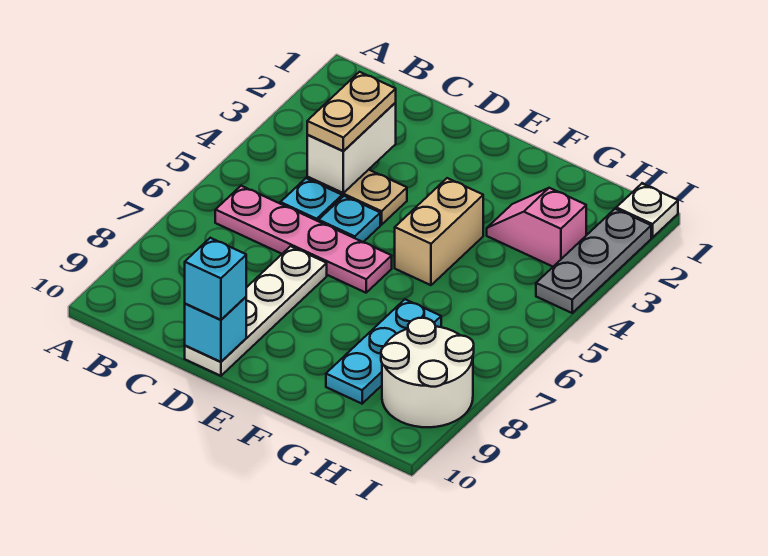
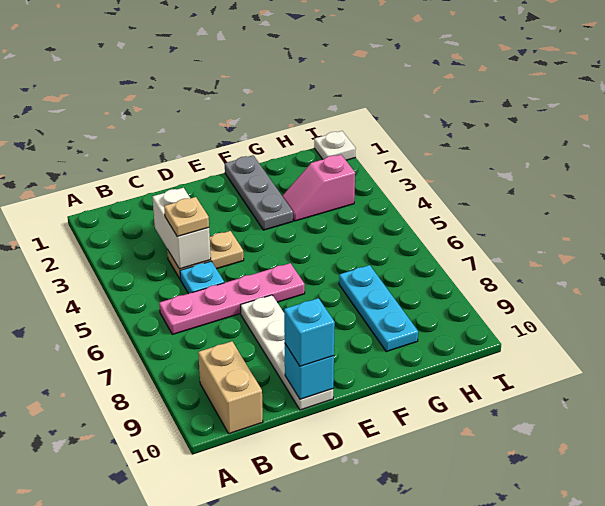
tan plate C3:C4 level 3 -> tan plate C4 level 3
cyan plate D5 level 1 -> none
tan brick F4:F5 level 1 -> tan brick B9:B10 level 1
white round brick H8:I9 level 1 -> none
grey plate I2:I4 level 1 -> grey plate F1:F3 level 1

